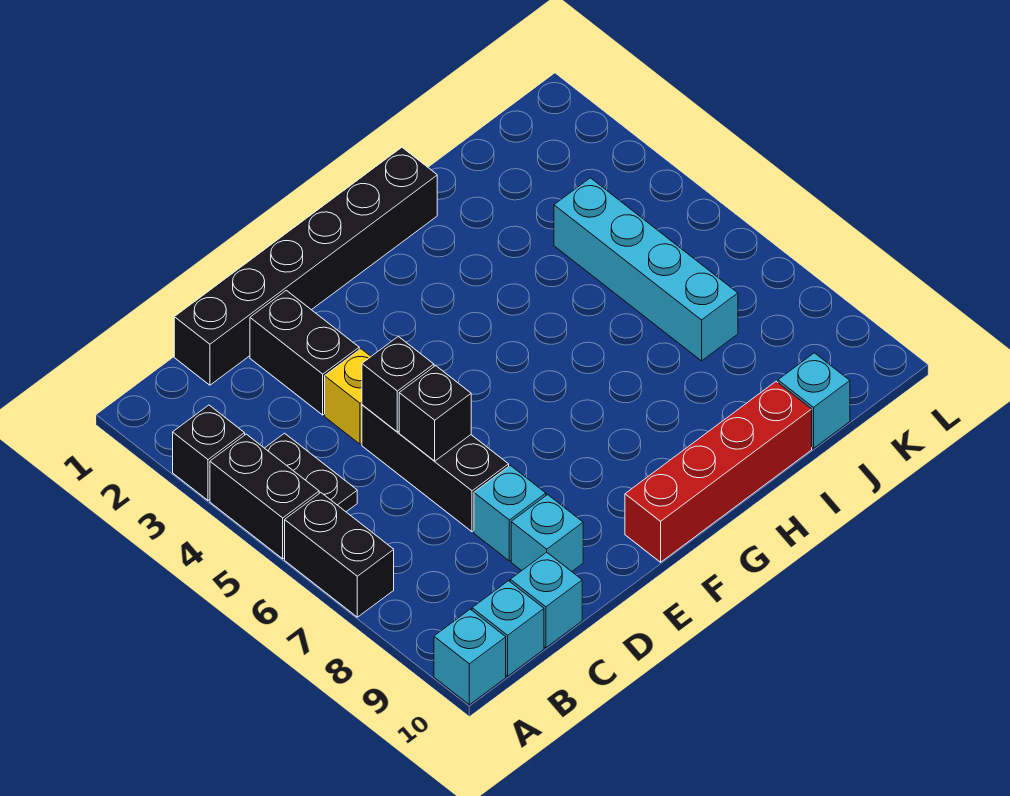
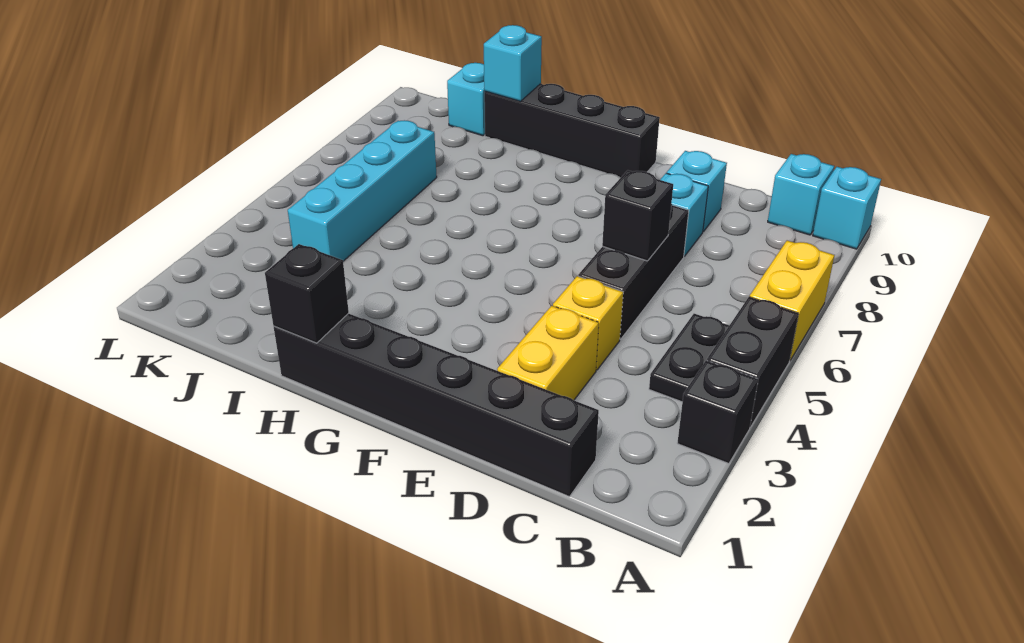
black brick A6:A7 level 1 -> yellow brick A6:A7 level 1
cyan brick C10 level 1 -> cyan brick I10 level 2
black brick D2:D3 level 1 -> yellow brick D2:D3 level 1
black brick D5 level 2 -> black brick H1 level 2
red brick F10:I10 level 1 -> black brick F10:I10 level 1

